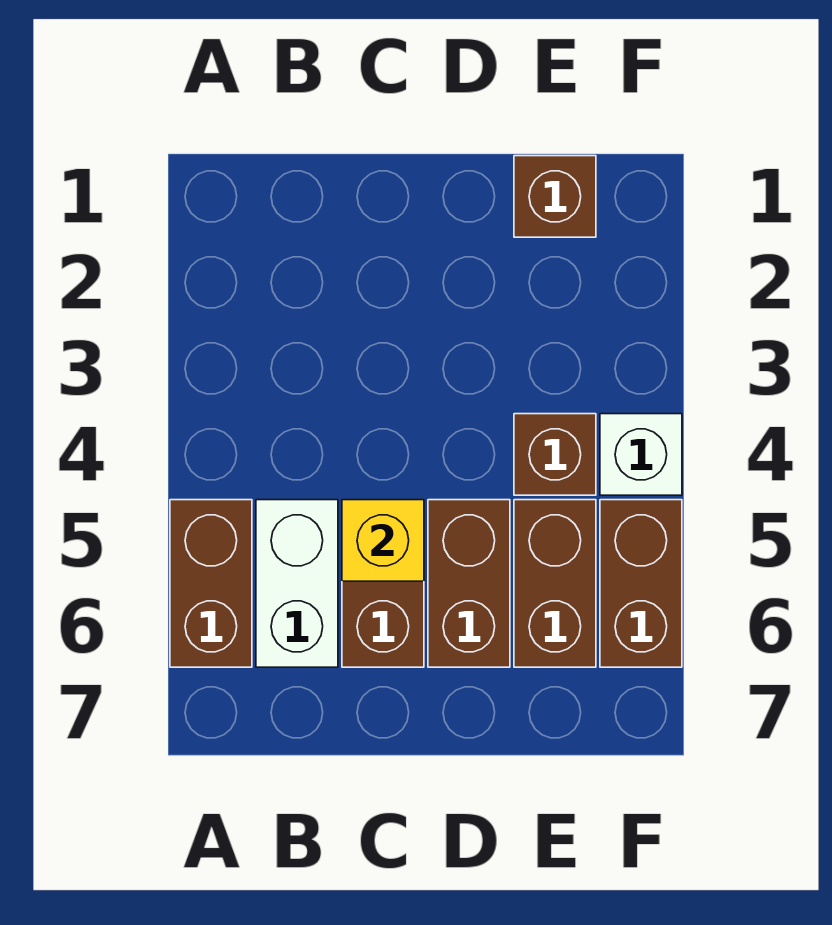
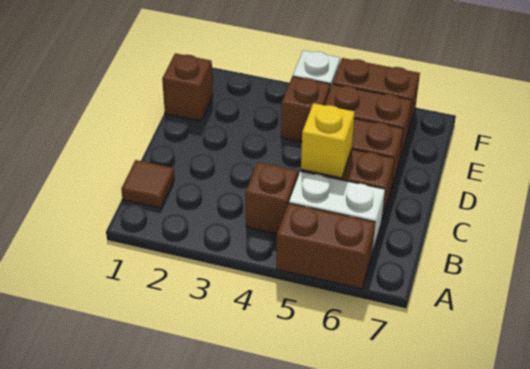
none -> brown tile B1 level 1
none -> brown brick B4 level 1

